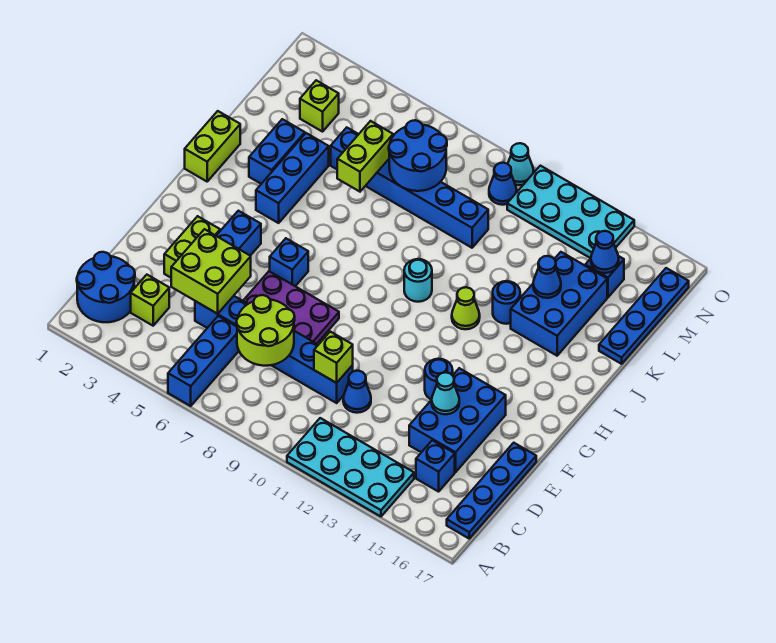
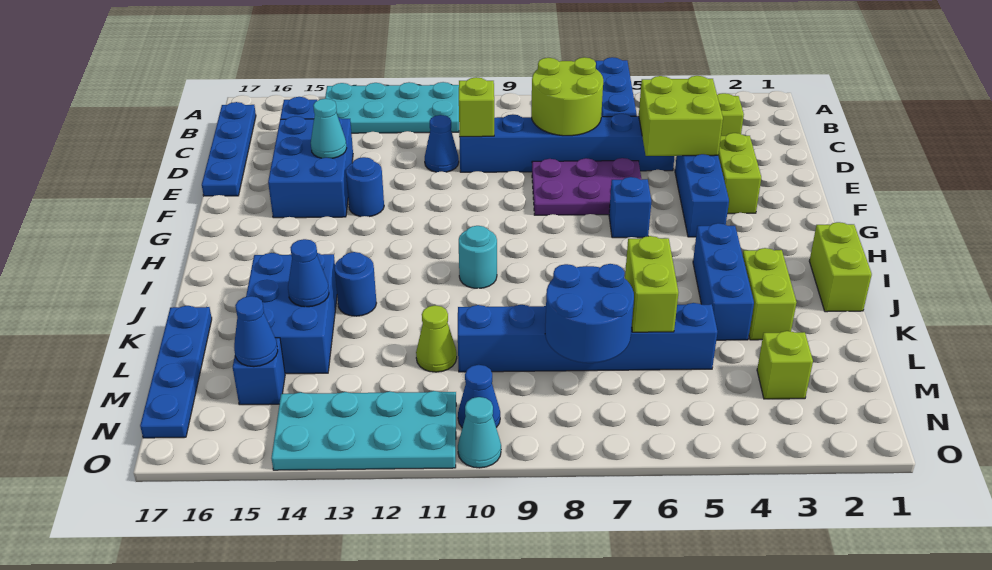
blue round brick B1:C2 level 1 -> none
lime cone I12 level 1 -> lime cone L11 level 1
blue brick J3:K3 level 1 -> lime brick J3:K3 level 1

